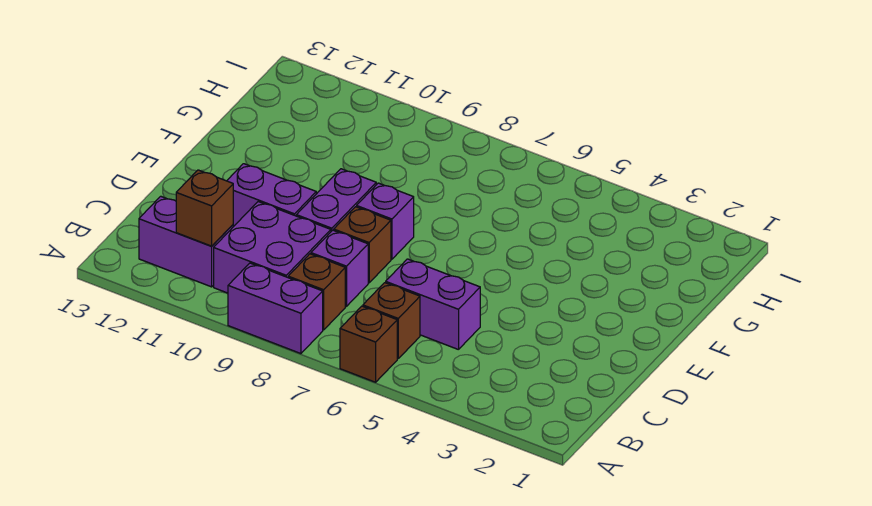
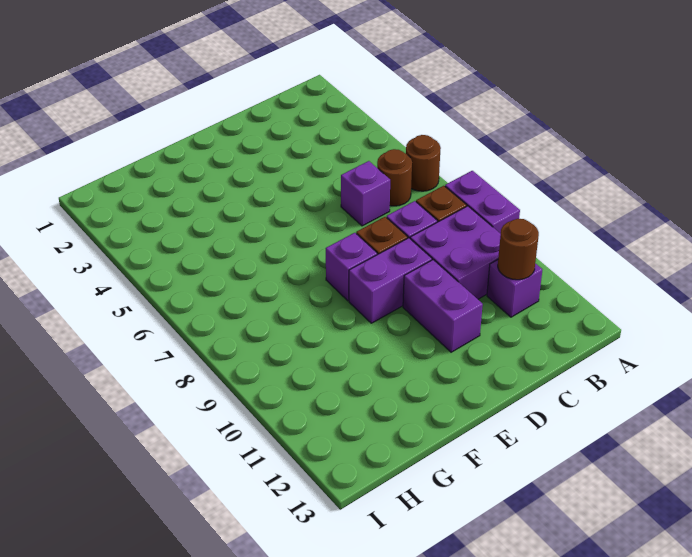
brown brick A6 level 1 -> brown round brick A6 level 1
brown brick B6 level 1 -> brown round brick B6 level 1
purple brick B11:B12 level 1 -> purple brick B11 level 1
brown brick B11 level 2 -> brown round brick B11 level 2
purple brick C5:C6 level 1 -> purple brick C6 level 1

